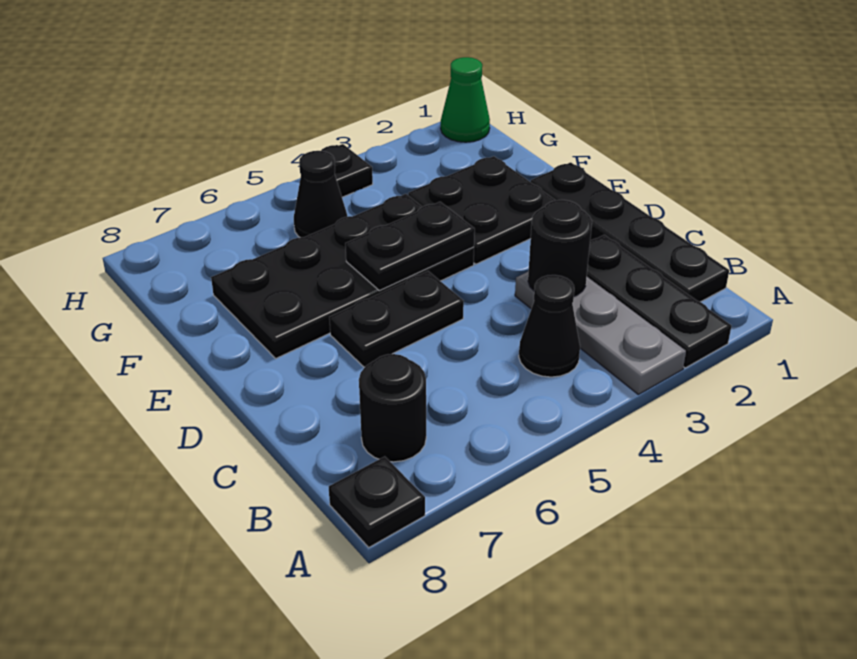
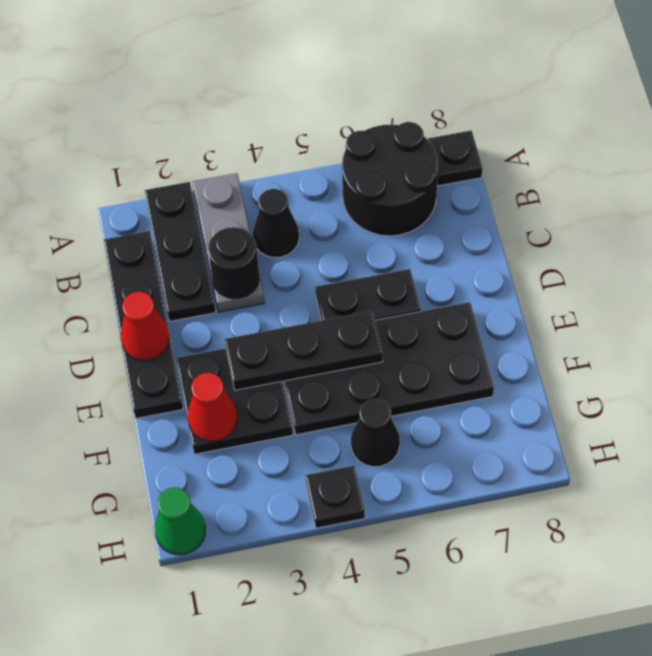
black round brick B7 level 1 -> black round brick A6:B7 level 1
none -> red cone D1 level 2
black plate E4:E5 level 2 -> black plate E3:E5 level 2
none -> red cone F2 level 2

